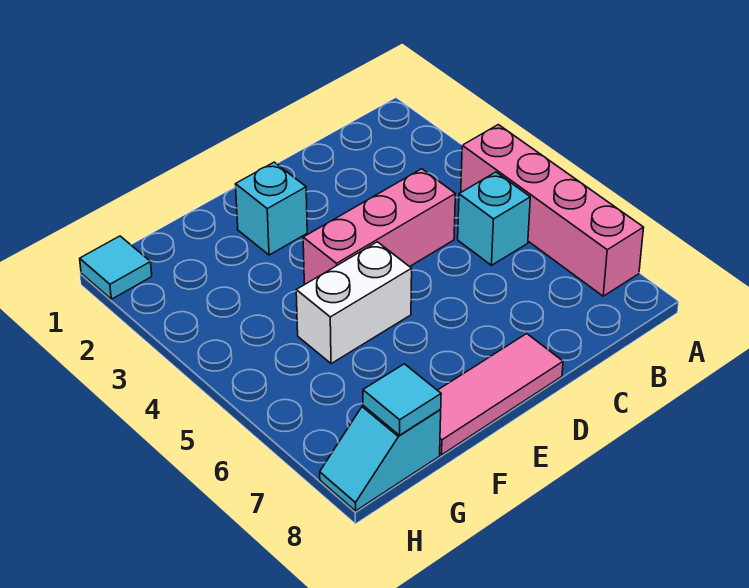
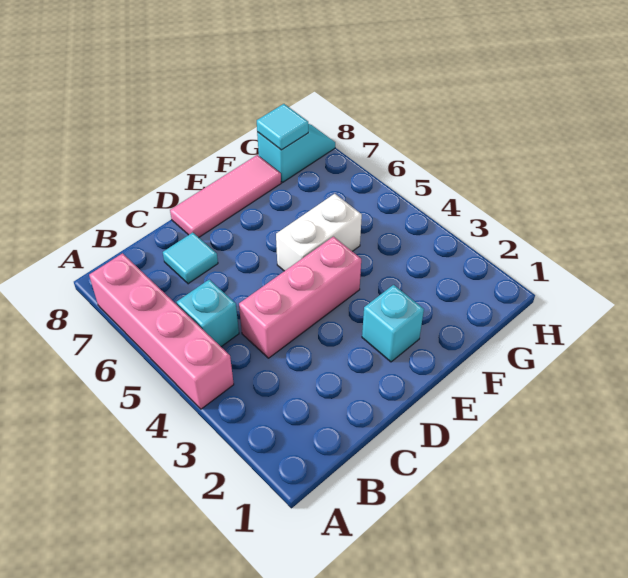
cyan tile H1 level 1 -> cyan tile C7 level 1

